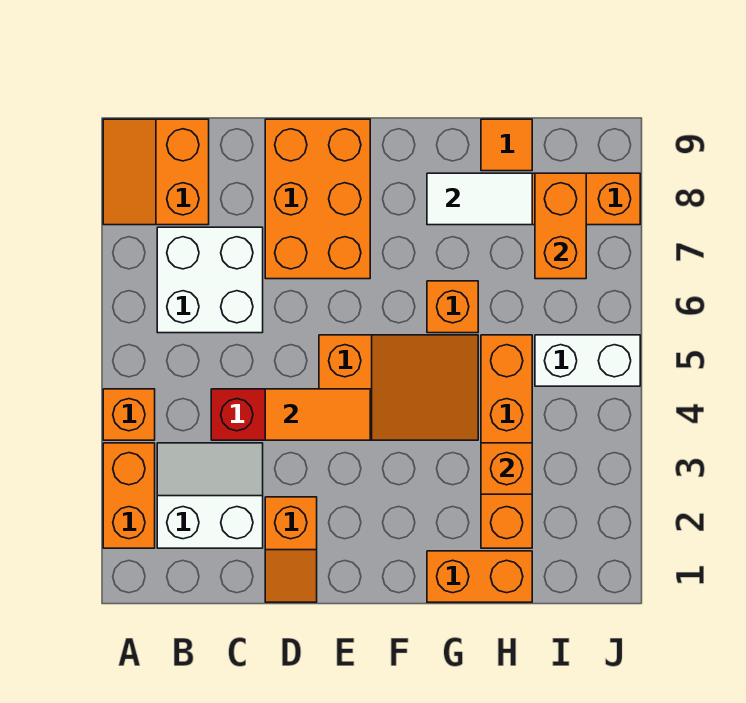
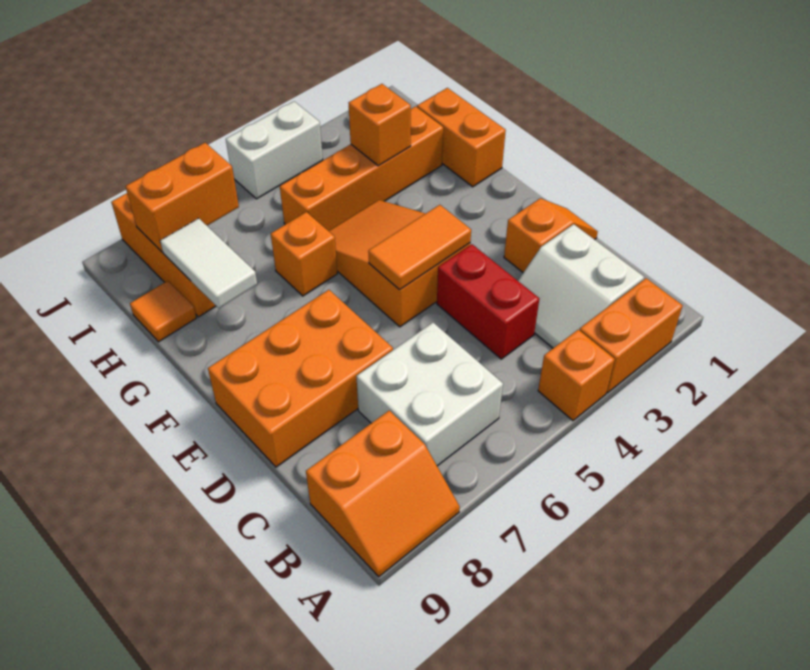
orange tile D4:E4 level 2 -> orange tile E4:E5 level 2
white brick I5:J5 level 1 -> white brick J4:J5 level 1

